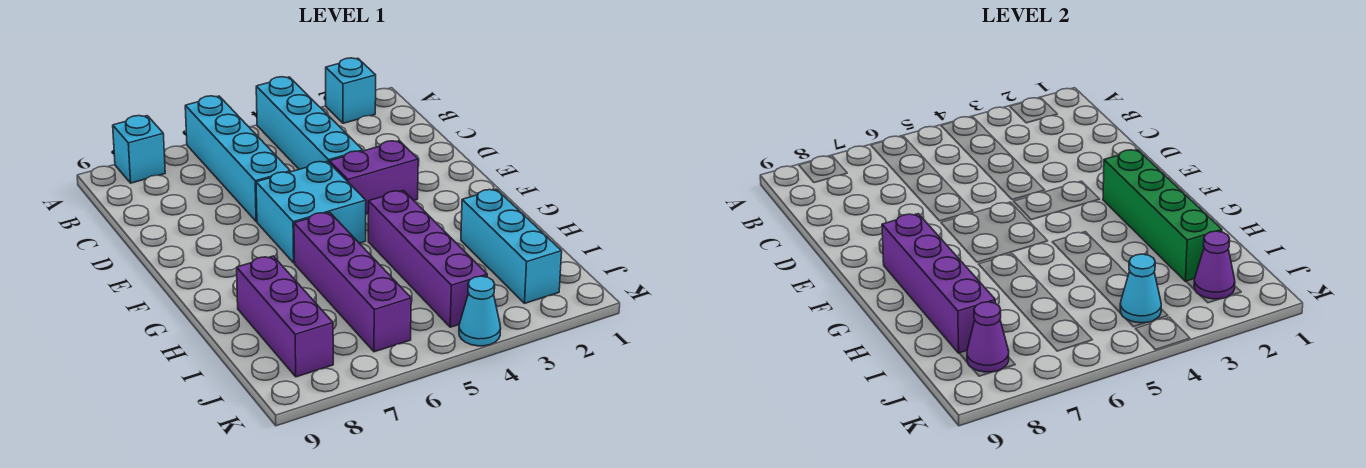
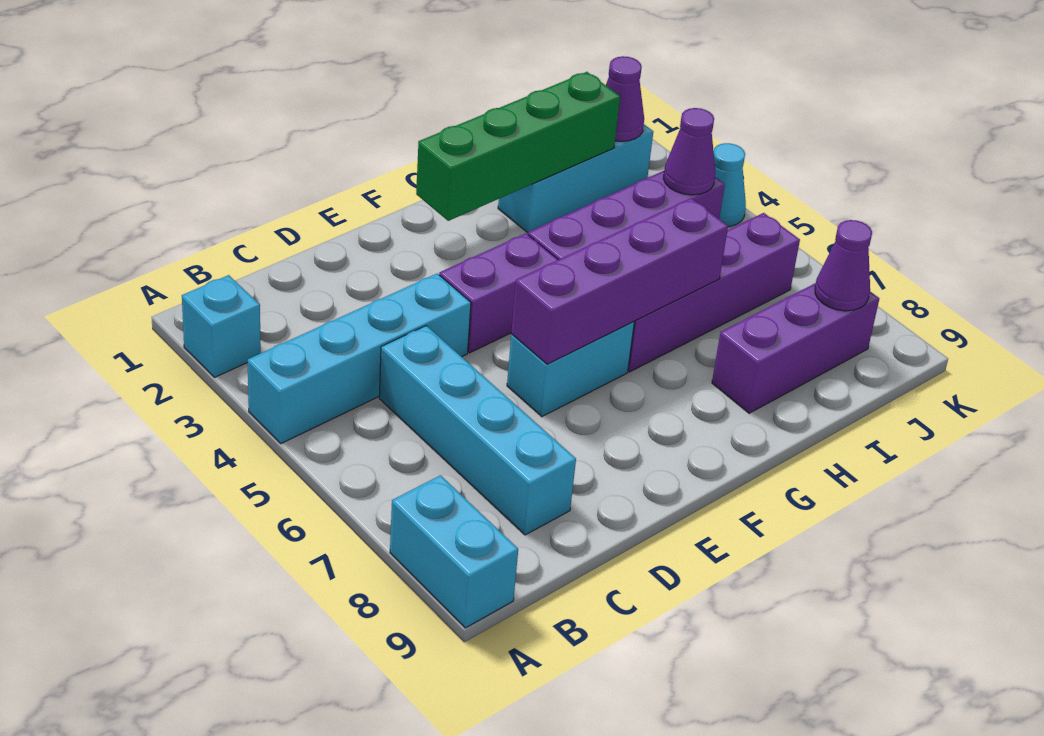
cyan brick A6:D6 level 1 -> cyan brick C5:C8 level 1
cyan brick A8 level 1 -> cyan brick A8:A9 level 1
purple brick E3:E4 level 1 -> purple brick E4:F4 level 1
cyan brick E5:F6 level 1 -> cyan brick E6:F6 level 1
purple brick F8:I8 level 2 -> purple brick E6:H6 level 2
cyan cone J4 level 2 -> purple cone J4 level 2

